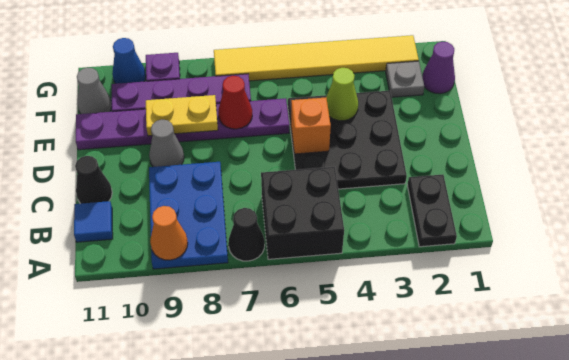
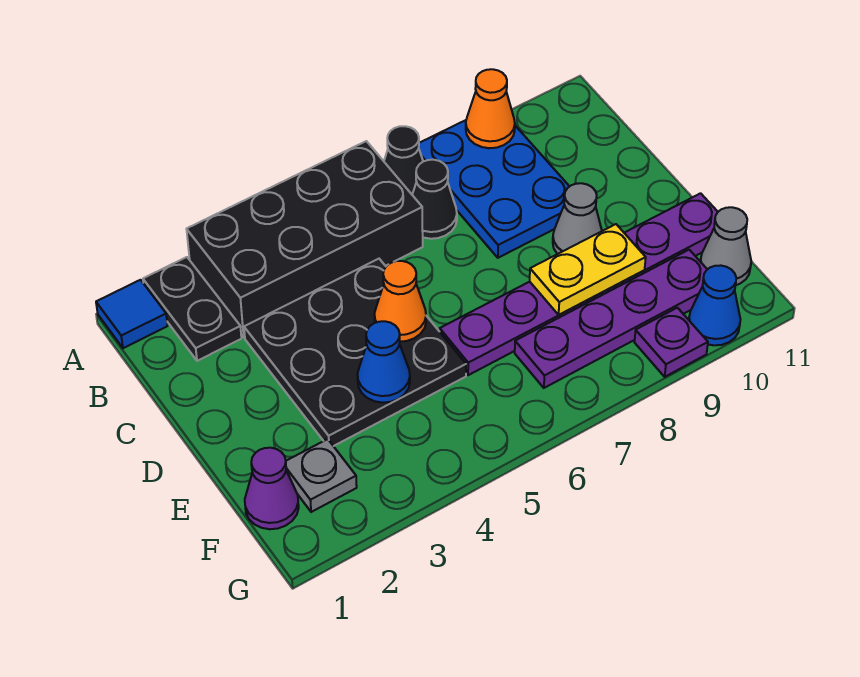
black brick A5:B6 level 1 -> black brick A3:B6 level 1
blue tile B11 level 1 -> blue tile A1 level 1
black cone C11 level 1 -> black cone B7 level 1
orange brick D5 level 2 -> orange cone D5 level 2
lime cone E4 level 2 -> blue cone E4 level 2
red cone E7 level 2 -> none
yellow tile G2:G7 level 1 -> none

